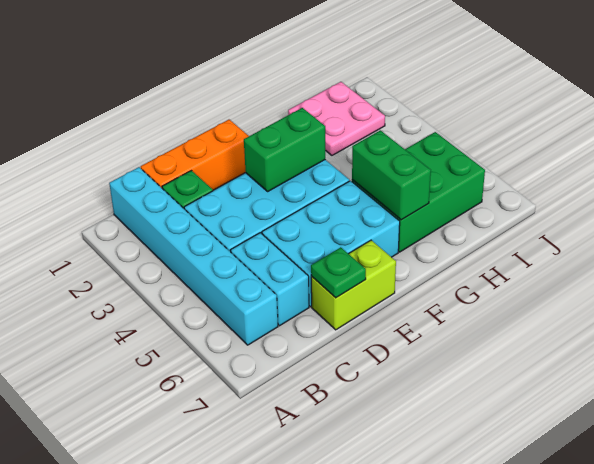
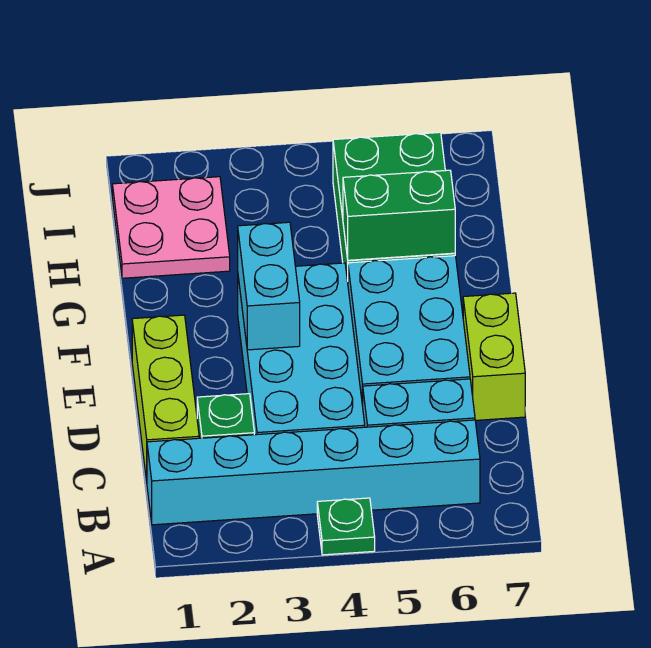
orange brick C1:E1 level 1 -> lime brick C1:E1 level 1
green plate D7 level 2 -> green plate A4 level 1
green brick E3:F3 level 2 -> cyan brick E3:F3 level 2

